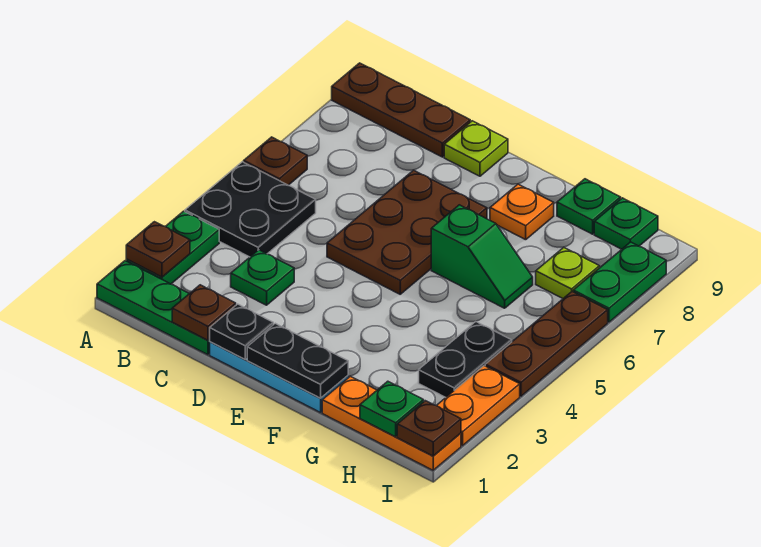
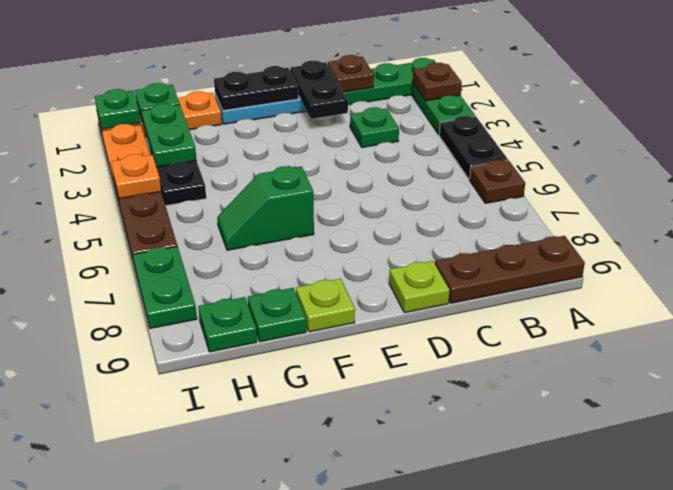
black plate A4:B5 level 1 -> black plate A4:A5 level 1
black plate D1 level 2 -> black plate D1:D2 level 2
brown plate D5:E7 level 1 -> none
orange plate F8 level 1 -> orange plate I4 level 2
none -> green plate H2:H3 level 2
lime plate H7 level 1 -> lime plate F9 level 1
brown plate I1 level 2 -> green plate I1 level 2

